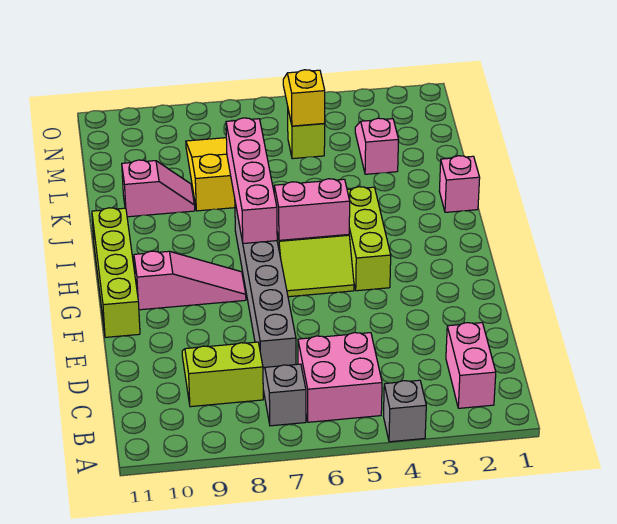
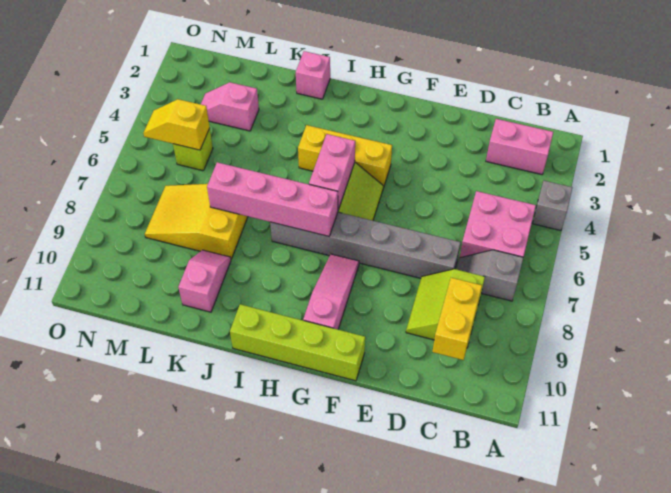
none -> yellow brick C9:C10 level 2
lime brick G4:I4 level 1 -> yellow brick G4:I4 level 1

